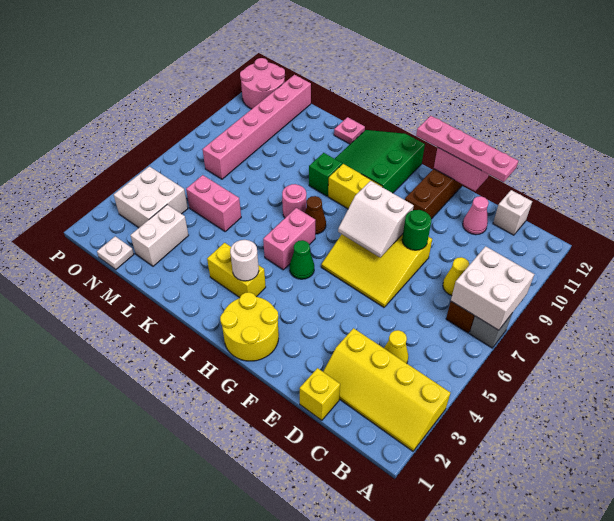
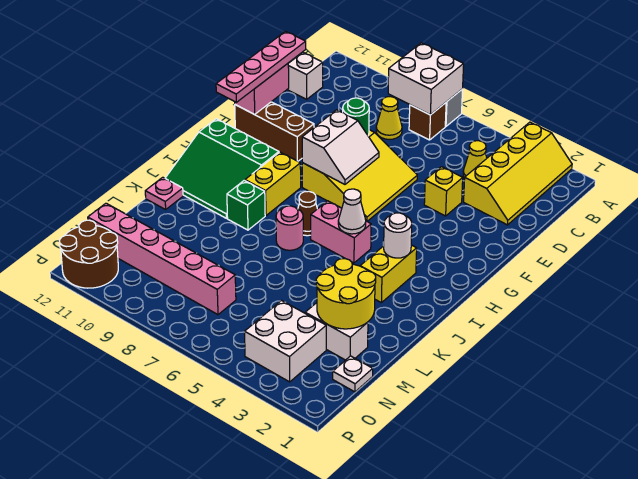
yellow brick D1 level 1 -> yellow brick E4 level 1
pink cone D11 level 1 -> none
yellow round brick G1:H2 level 1 -> yellow round brick L2:M3 level 2
green cone H5 level 1 -> none
none -> white cone I5 level 2
pink brick L5:M5 level 1 -> none
pink round brick O11:P12 level 1 -> brown round brick O11:P12 level 1

